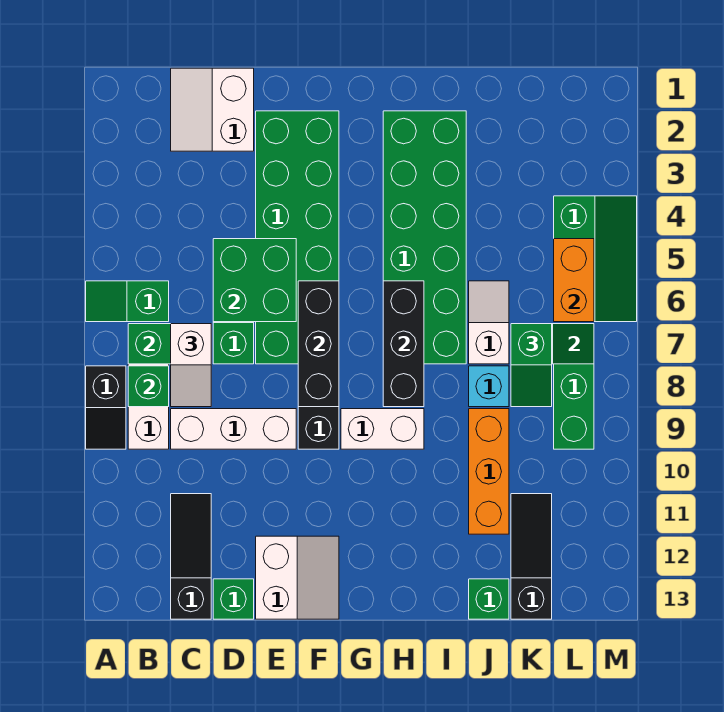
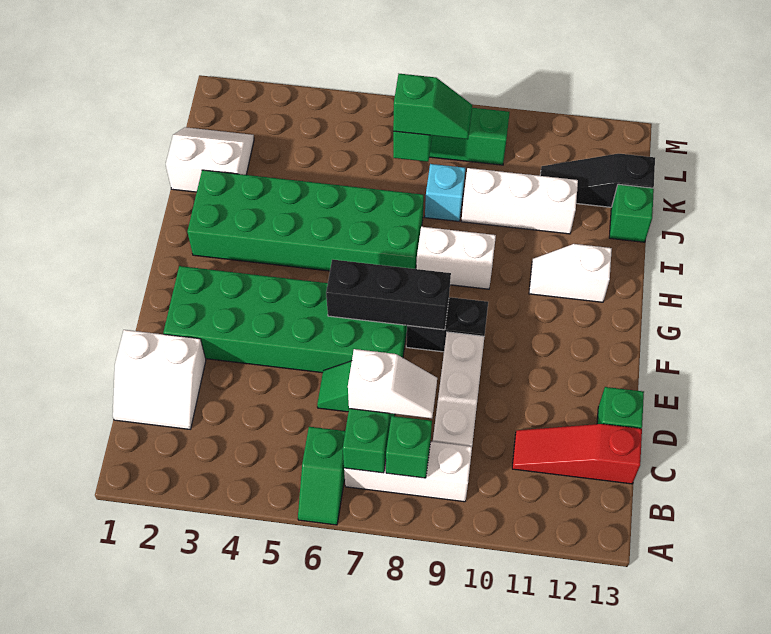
black slope A8:A9 level 1 top 8 -> none
black slope C11:C13 level 1 top 13 -> red slope C11:C13 level 1 top 13
green brick D5:E6 level 2 -> none
white slope E12:F13 level 1 top E -> white slope J1:K2 level 1 top J
white brick G9:H9 level 1 -> white brick H8:H9 level 1
black brick H6:H8 level 2 -> none
white slope J6:J7 level 1 top 7 -> white slope H11:H12 level 1 top 12
orange brick J9:J11 level 1 -> white brick J9:J11 level 1
green slope L4:M6 level 1 top L -> none
orange brick L5:L6 level 2 -> none

